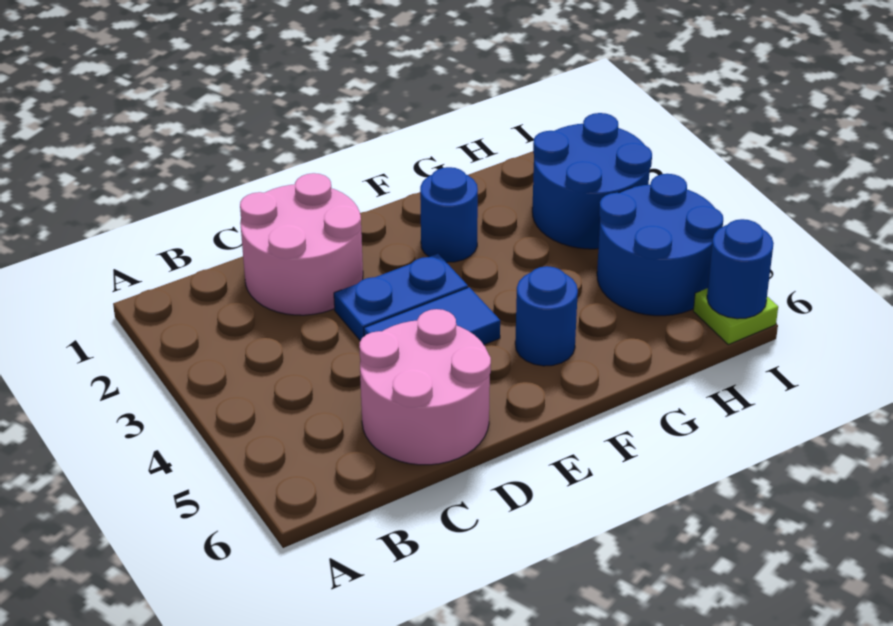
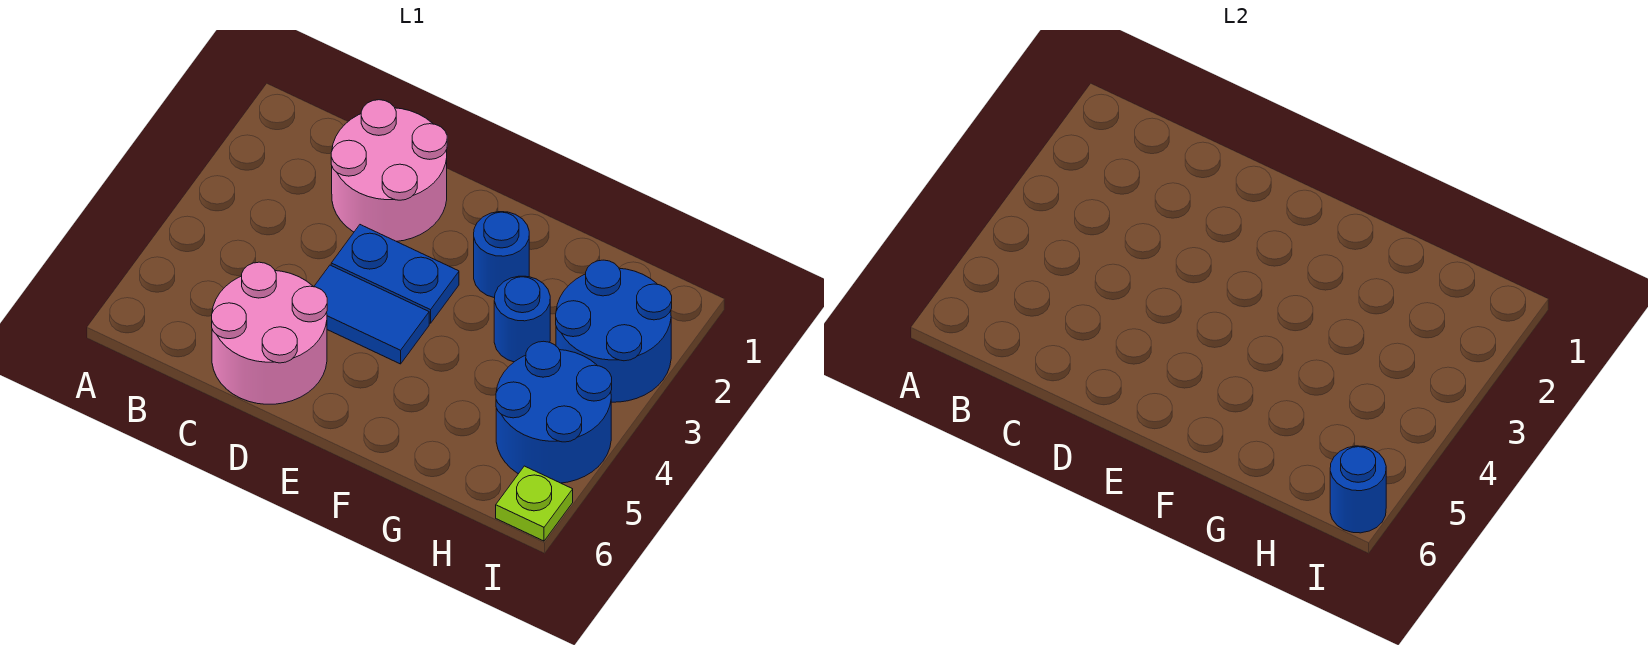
blue round brick F5 level 1 -> blue round brick G3 level 1

